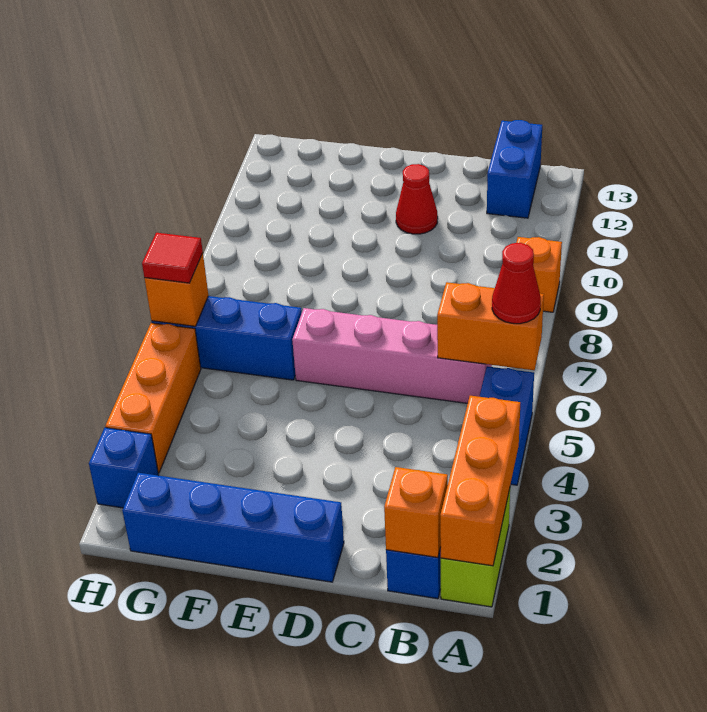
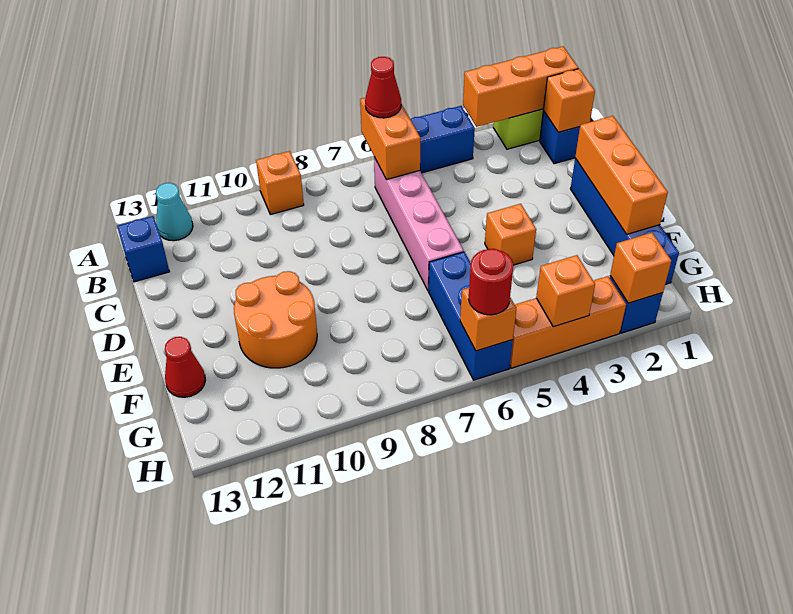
none -> cyan cone A12 level 1
blue brick B12:B13 level 1 -> blue brick B13 level 1
none -> orange brick D1:F1 level 2
red cone D11 level 1 -> red cone F13 level 1
none -> orange brick E4 level 1
none -> orange round brick E10:F11 level 1
none -> orange brick H2 level 2
none -> orange brick H4 level 2
red tile H6 level 3 -> red round brick H6 level 3

